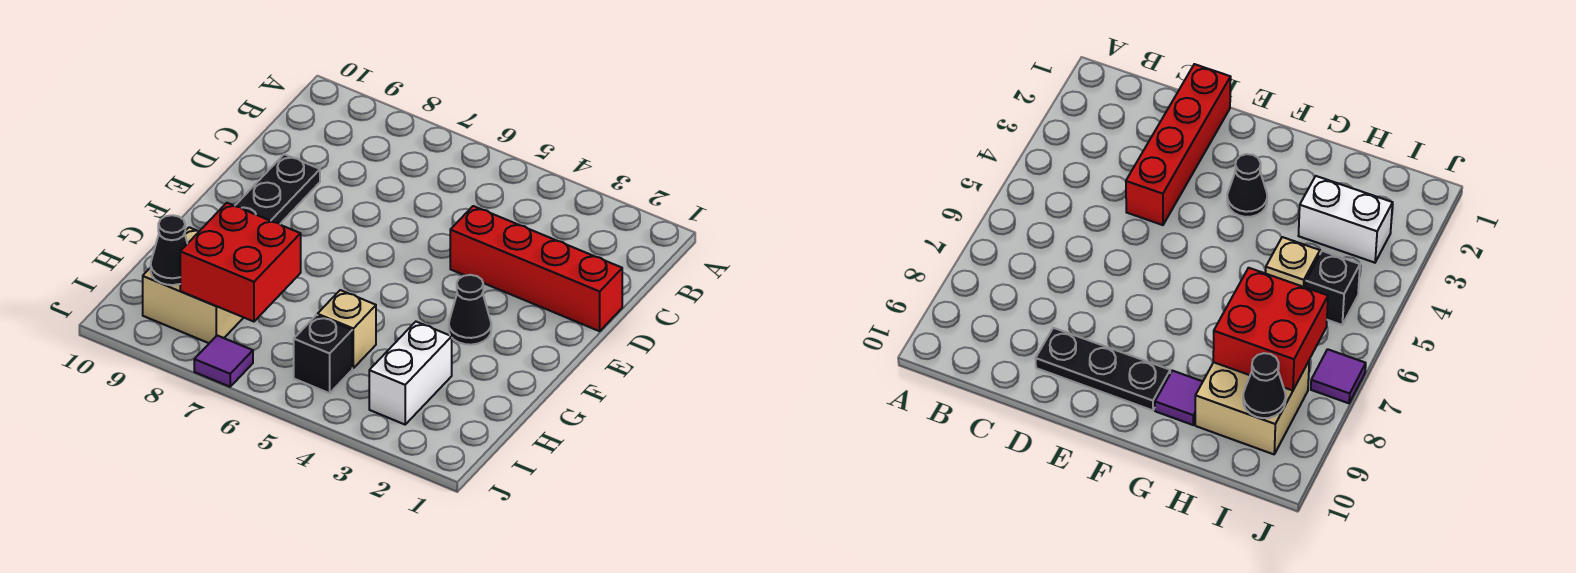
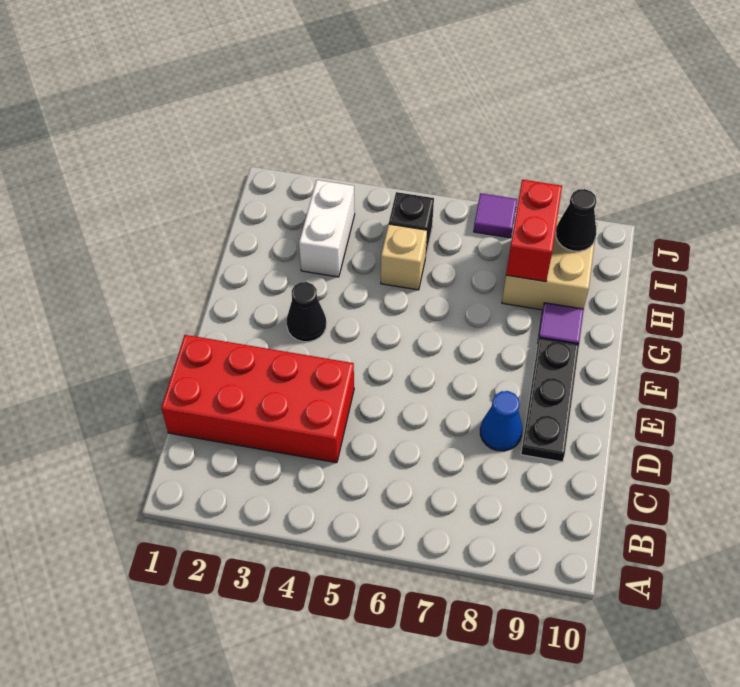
red brick D1:D4 level 1 -> red brick C1:D4 level 1
none -> blue cone D8 level 1
red brick H7:I8 level 2 -> red brick H8:I8 level 2

